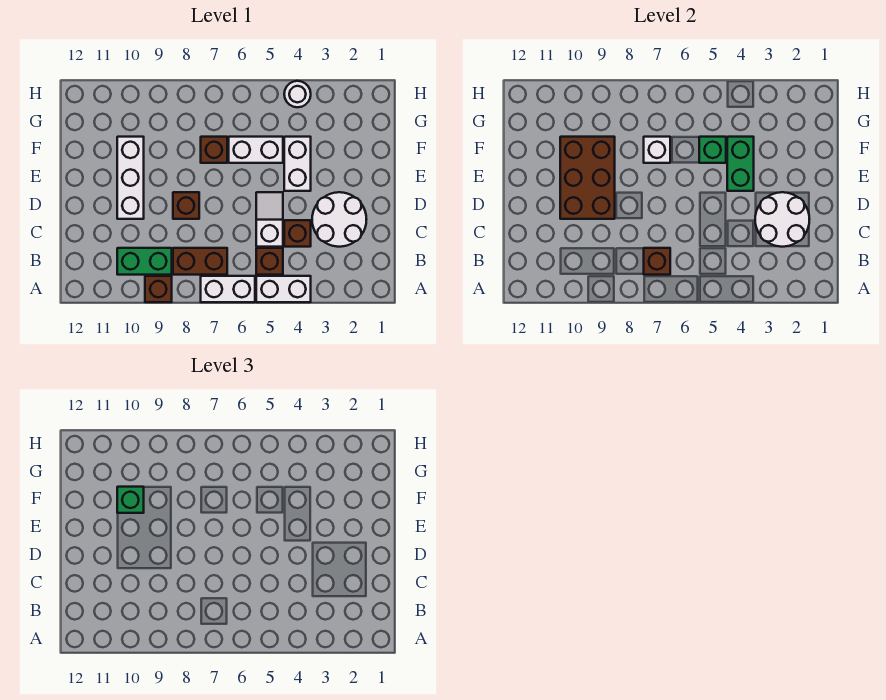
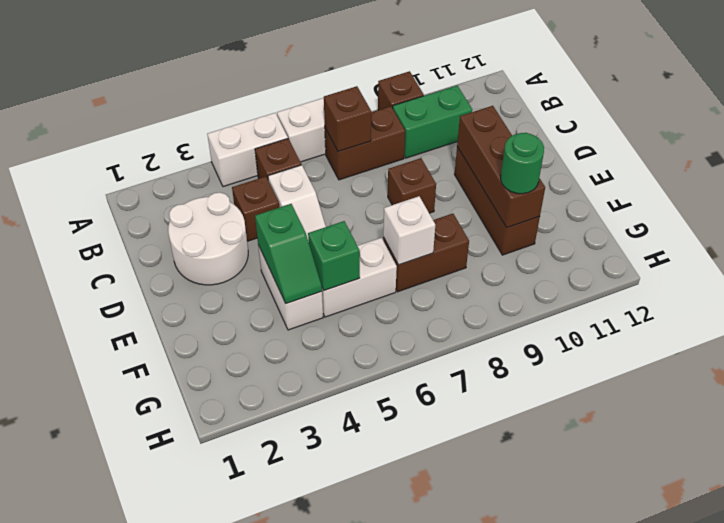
white round brick C2:D3 level 2 -> none
brown brick D9:F10 level 2 -> brown brick D10:F10 level 2
white brick D10:F10 level 1 -> brown brick D10:F10 level 1
green brick E4:F4 level 2 -> green slope E4:F4 level 2 top E
brown brick F7 level 1 -> brown brick F7:F8 level 1
green brick F10 level 3 -> green round brick F10 level 3
white round brick H4 level 1 -> none

